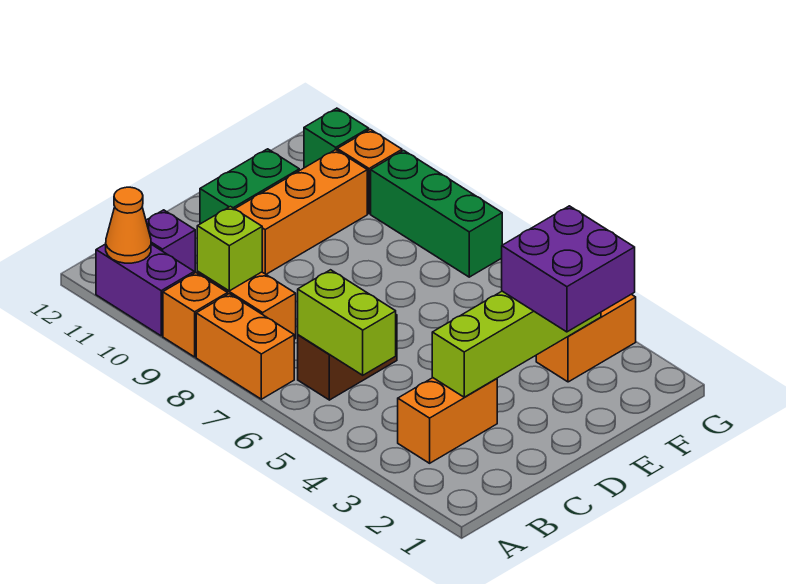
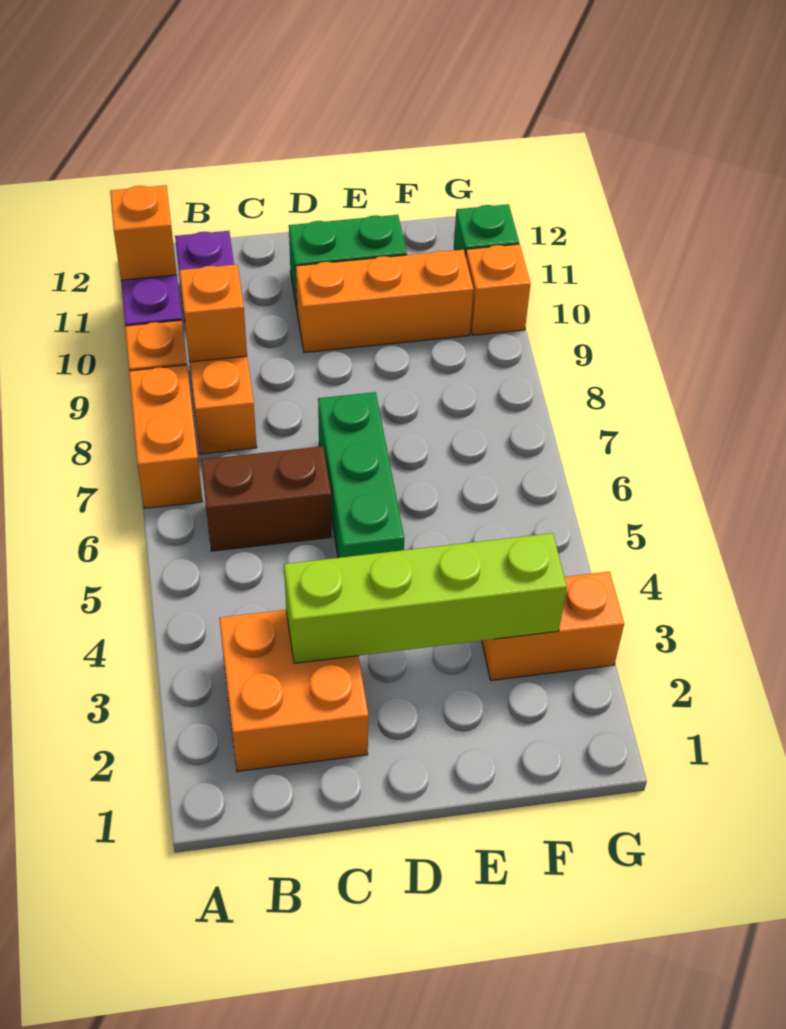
orange cone A11 level 2 -> orange brick A11 level 2
orange brick B3:C3 level 1 -> orange brick B2:C3 level 1
lime brick B5:B6 level 2 -> none
lime brick B9 level 2 -> orange brick B9 level 2
purple brick E2:F3 level 3 -> none
green brick G7:G9 level 1 -> green brick D5:D7 level 1

